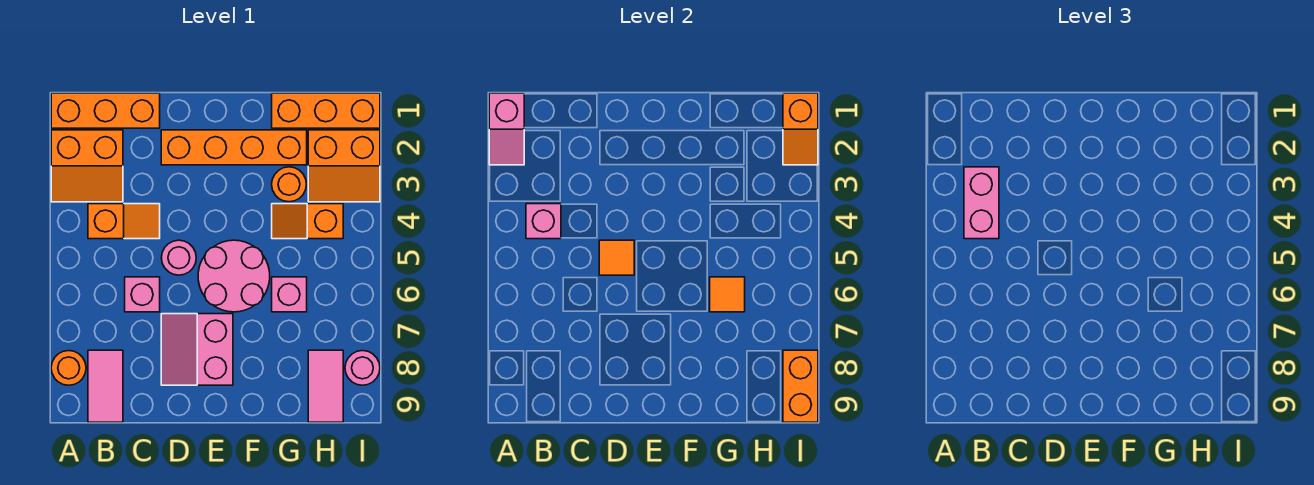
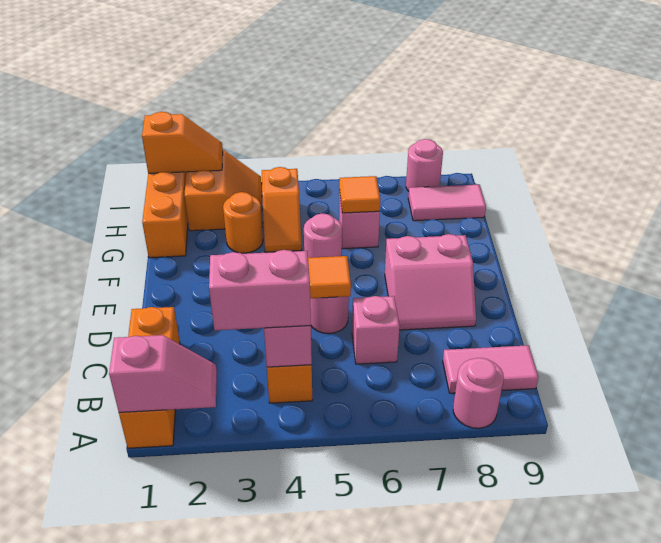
orange slope A2:B3 level 1 top 2 -> none
orange round brick A8 level 1 -> pink round brick A8 level 1
orange brick D2:G2 level 1 -> none
pink round brick E5:F6 level 1 -> pink round brick F5 level 1
orange brick I8:I9 level 2 -> none

